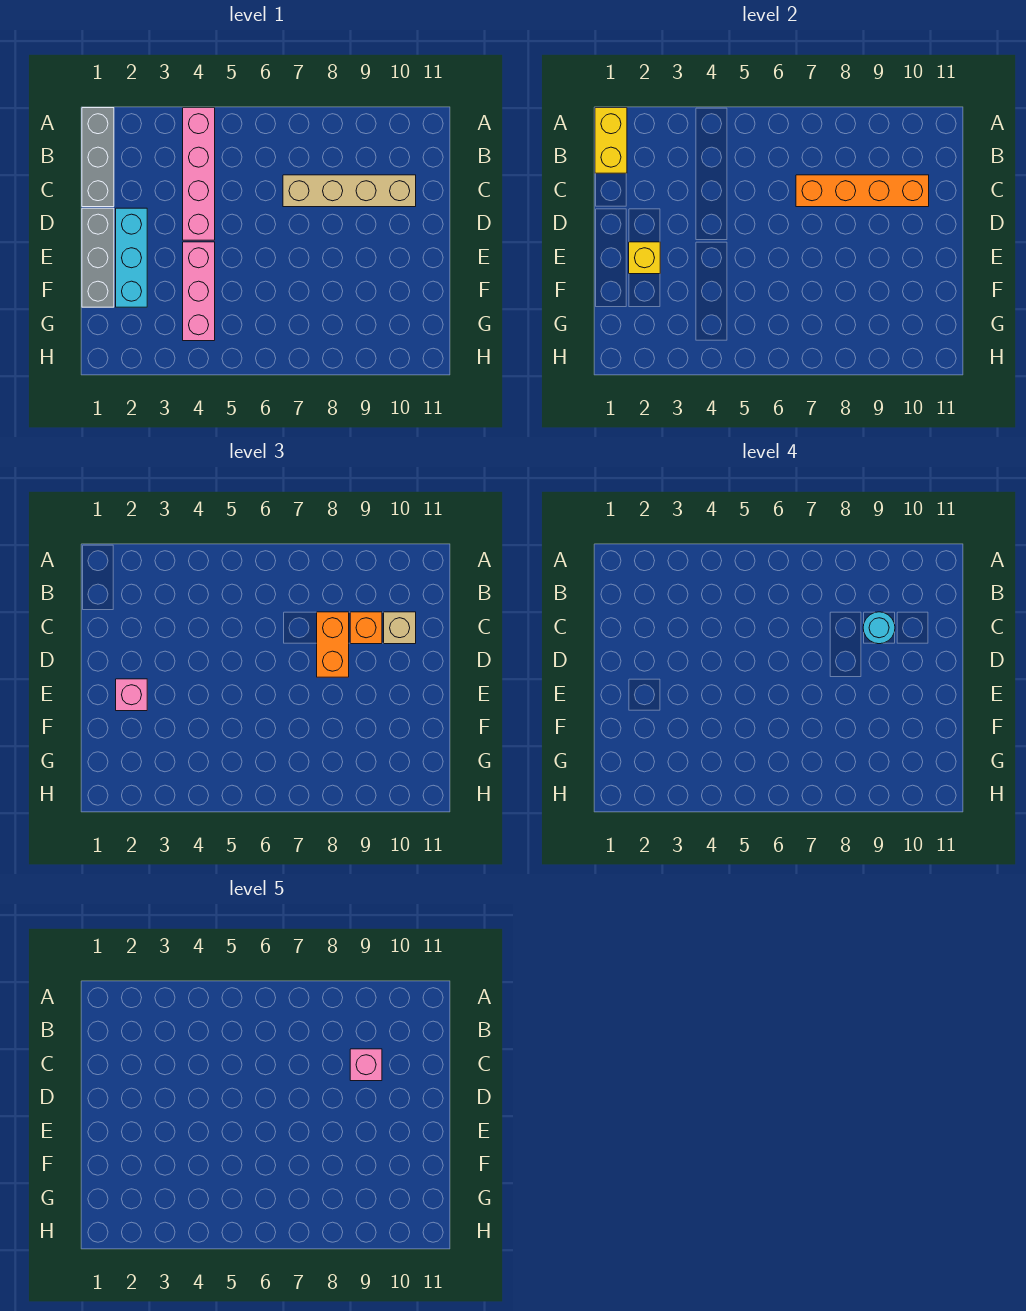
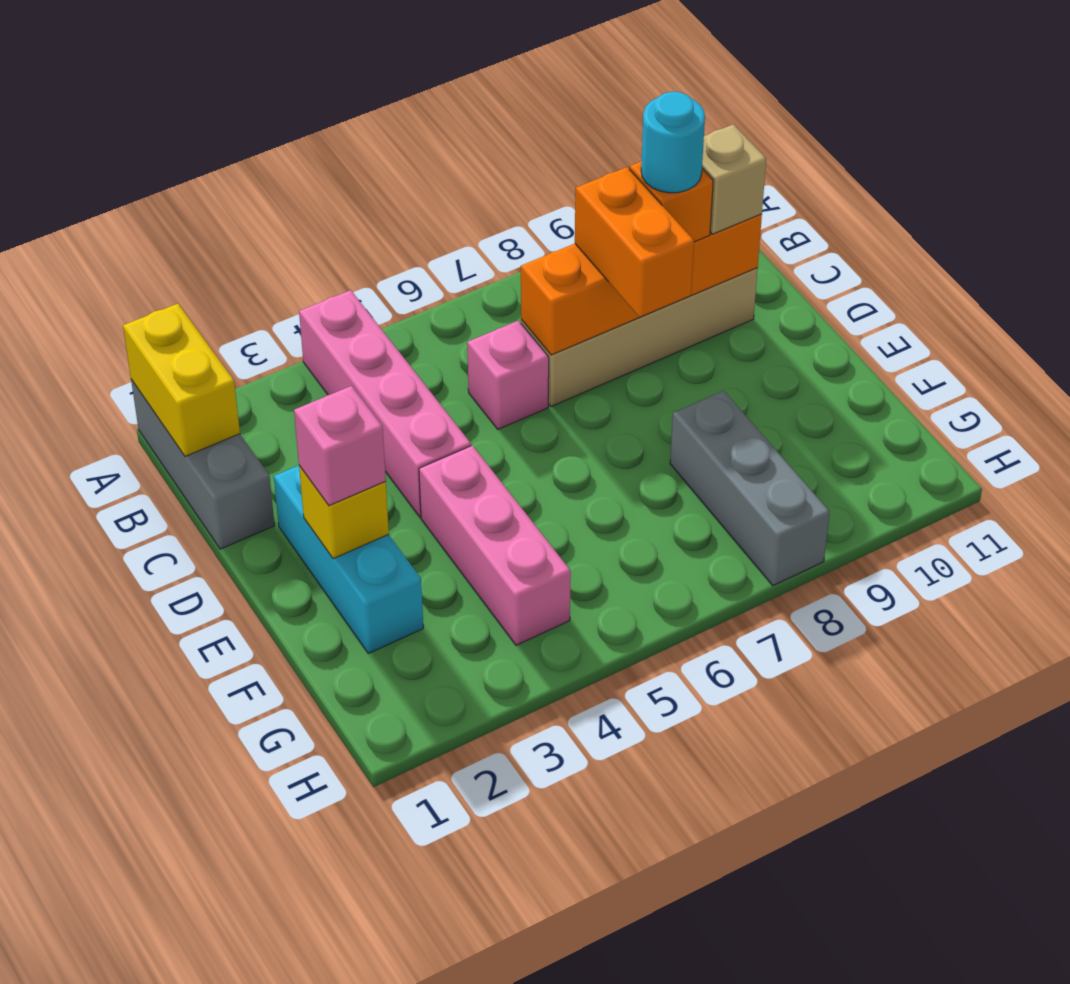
pink brick C9 level 5 -> pink brick C6 level 1
grey brick D1:F1 level 1 -> grey brick F8:H8 level 1

